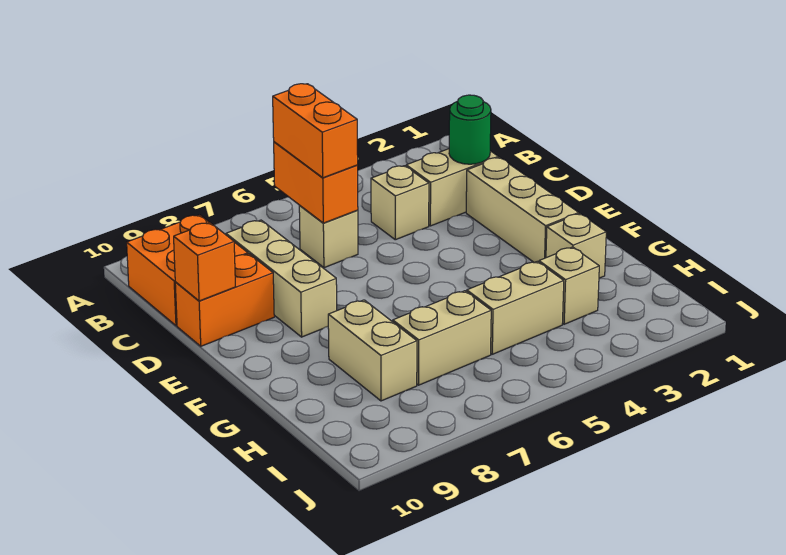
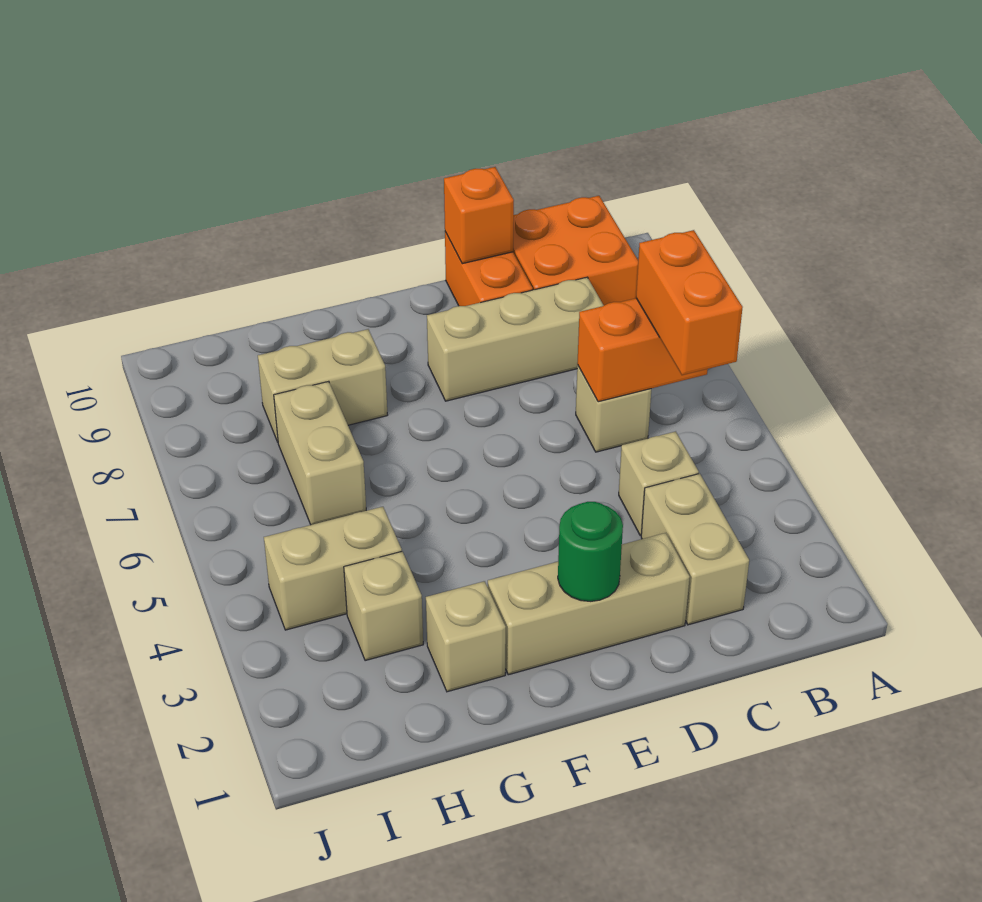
orange brick B6:C6 level 3 -> orange brick B5:B6 level 3
green round brick C2 level 2 -> green round brick E2 level 2
tan brick H4:H5 level 1 -> tan brick H4:I4 level 1

